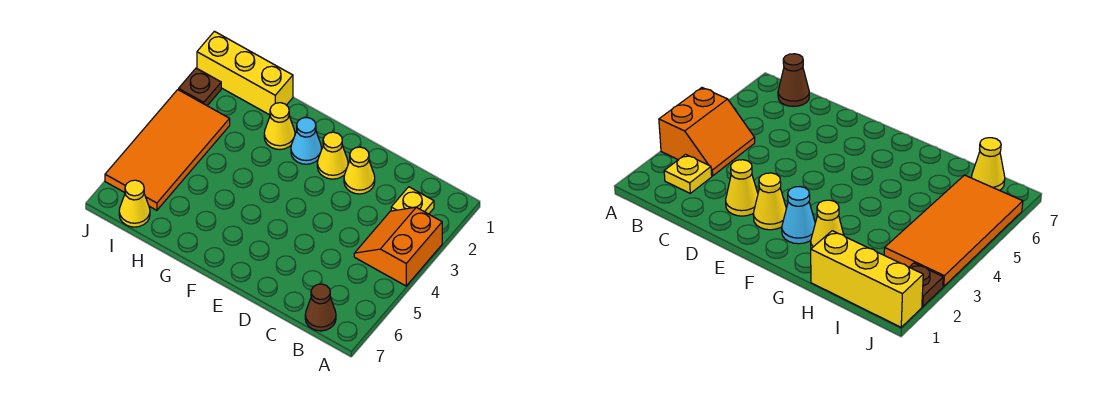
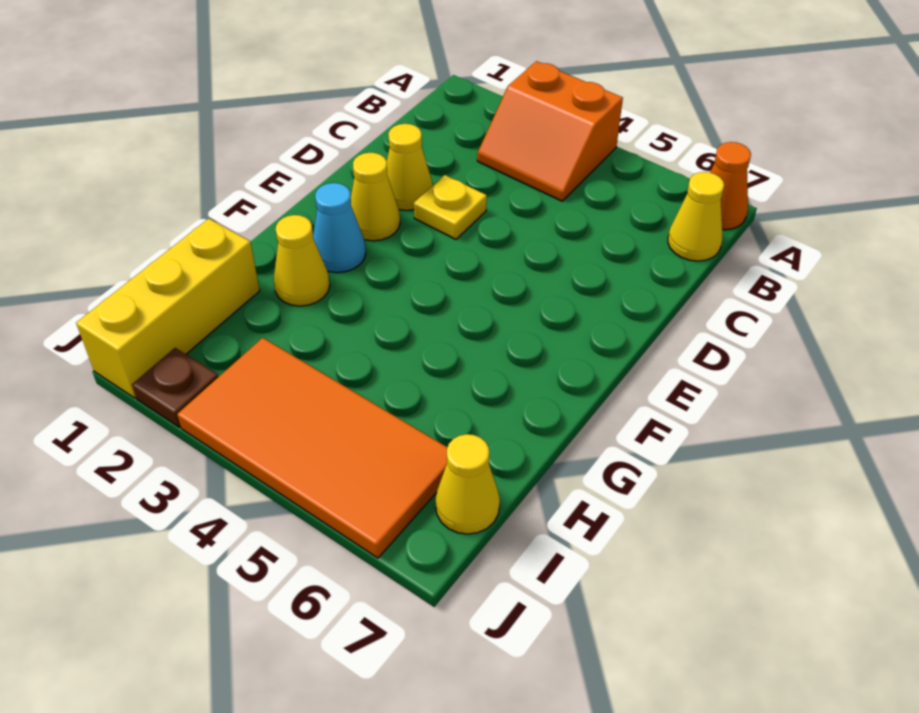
none -> orange cone A7 level 1
yellow plate B2 level 1 -> yellow plate D3 level 1
brown cone B7 level 1 -> yellow cone B7 level 1

